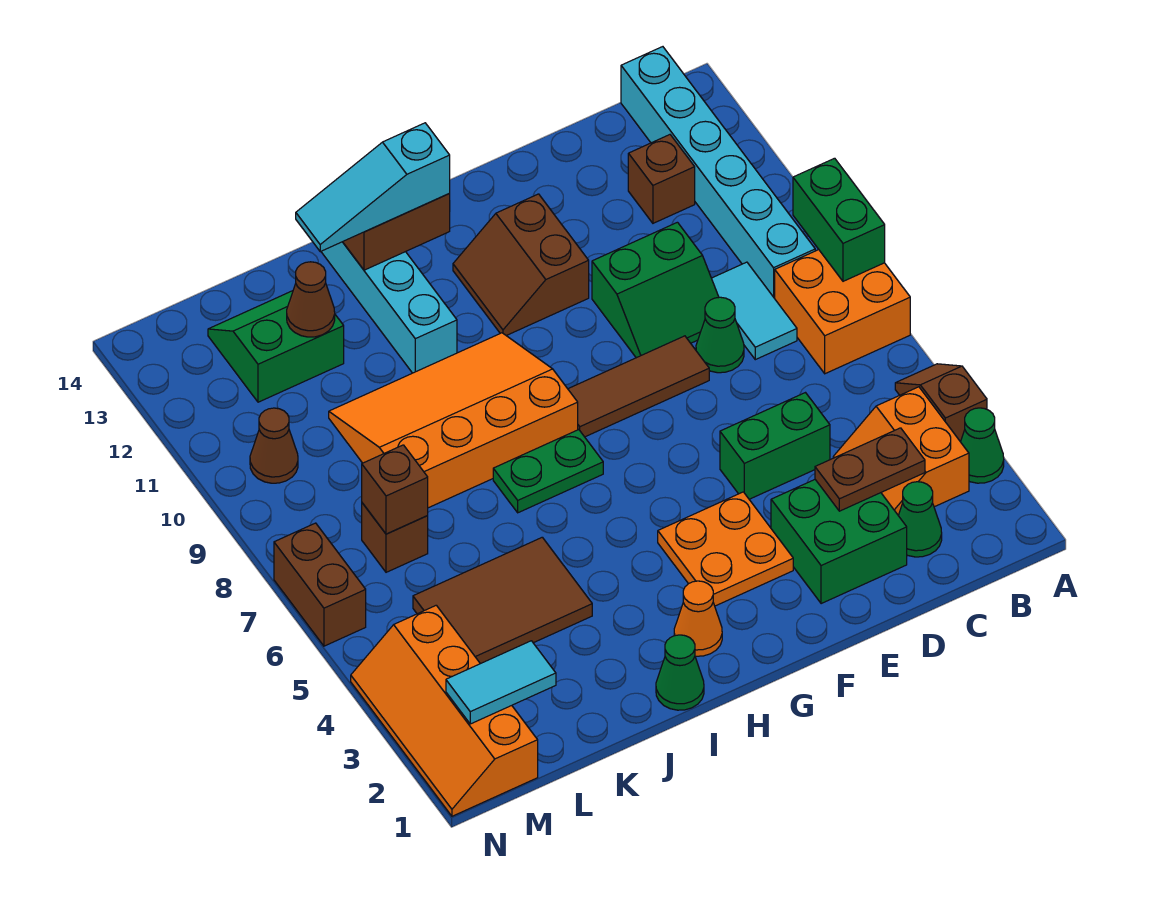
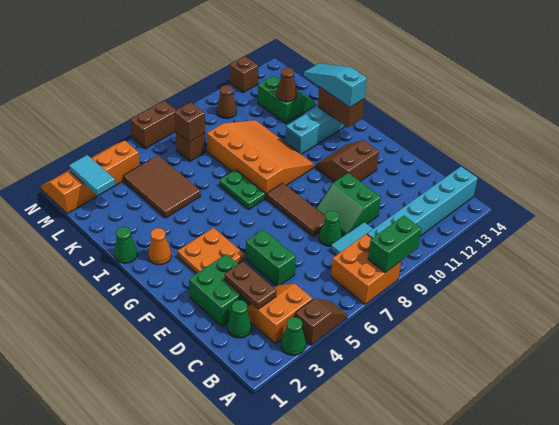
brown brick C12 level 1 -> brown brick N12 level 1

